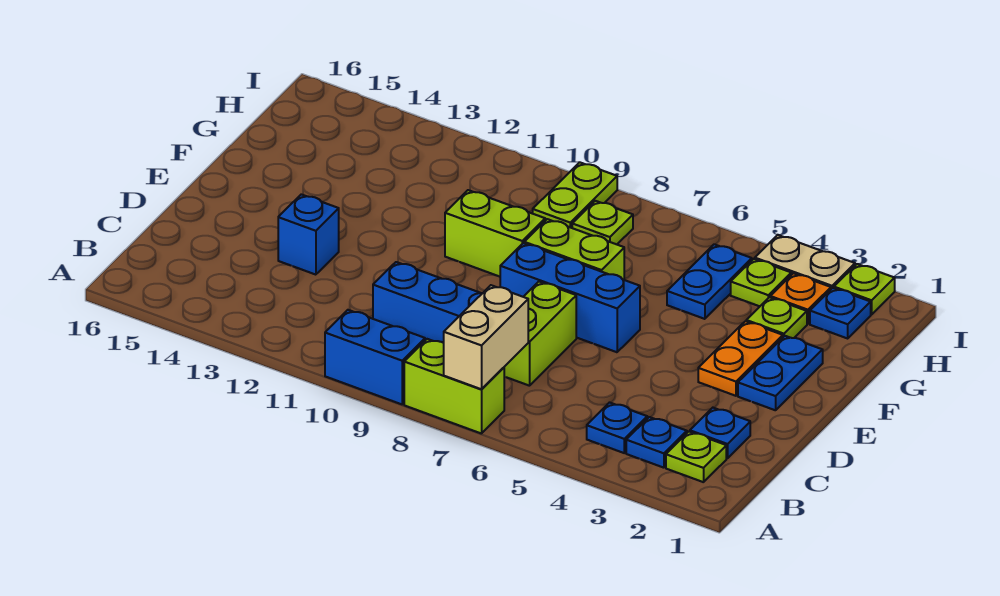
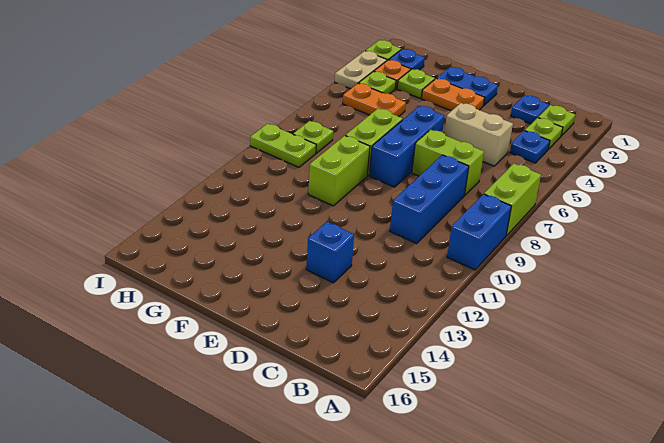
tan brick A7:B7 level 2 -> tan brick C5:D5 level 1
blue plate B3 level 1 -> lime plate B3 level 1
blue plate G5:H5 level 1 -> orange plate G5:H5 level 1

